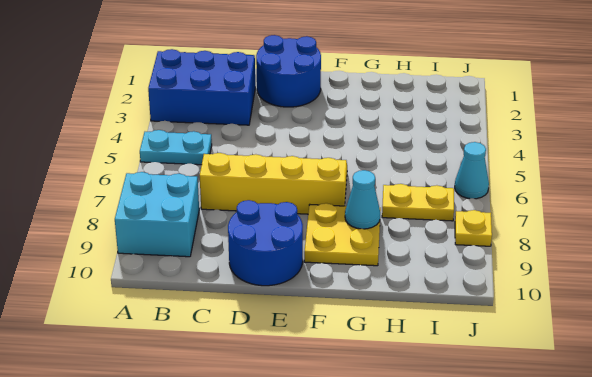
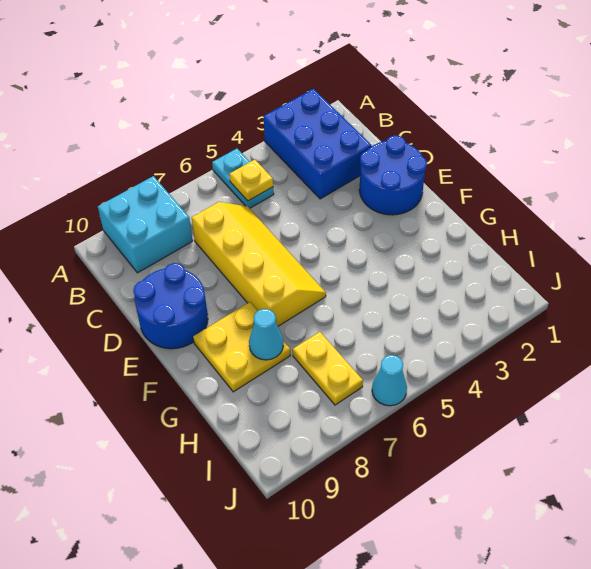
yellow plate J8 level 1 -> yellow plate B5 level 2

